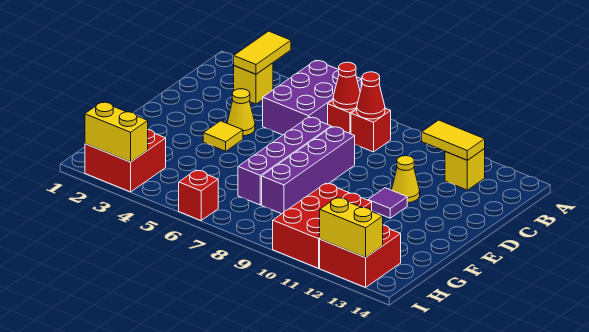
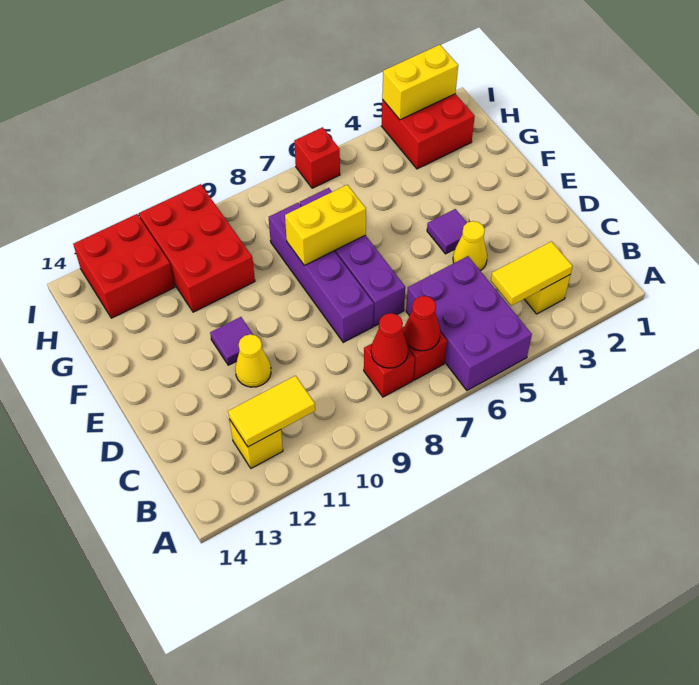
yellow tile A3:B3 level 2 -> yellow tile B3:B4 level 2
yellow tile E4 level 1 -> purple tile E4 level 1
yellow brick I12:I13 level 2 -> yellow brick F7:F8 level 2

